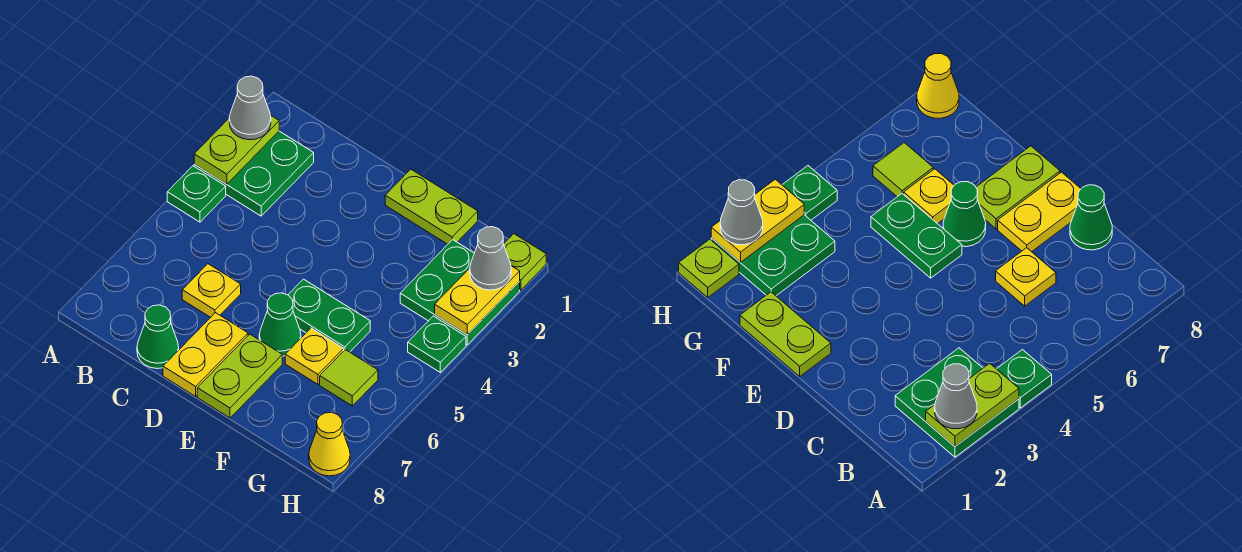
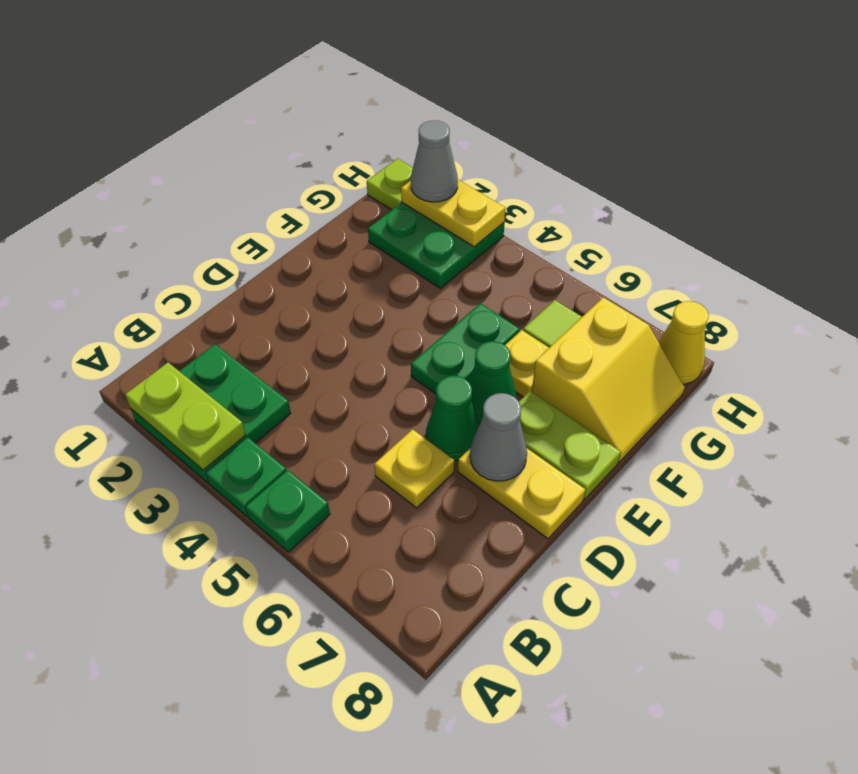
grey cone A2 level 3 -> grey cone D7 level 2
green cone C8 level 1 -> green cone D6 level 1
lime plate E1:F1 level 1 -> none
none -> yellow slope F7:G8 level 1 top 7
green plate H4 level 1 -> green plate A5 level 1

